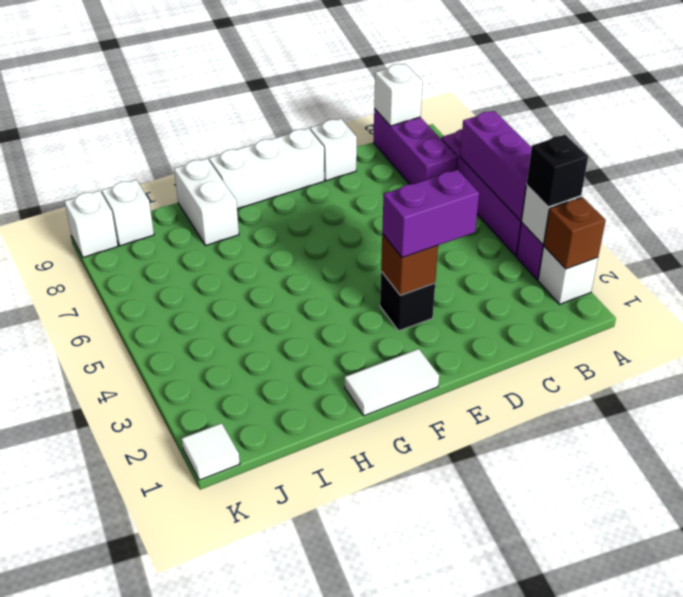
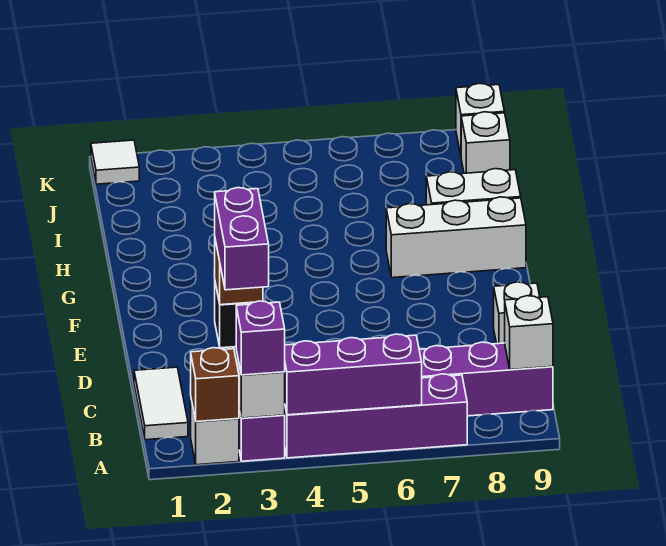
black brick A3 level 3 -> purple brick A3 level 3
white brick E9:G9 level 1 -> white brick G7:G9 level 1
white tile F1:G1 level 1 -> white tile B1:C1 level 1

